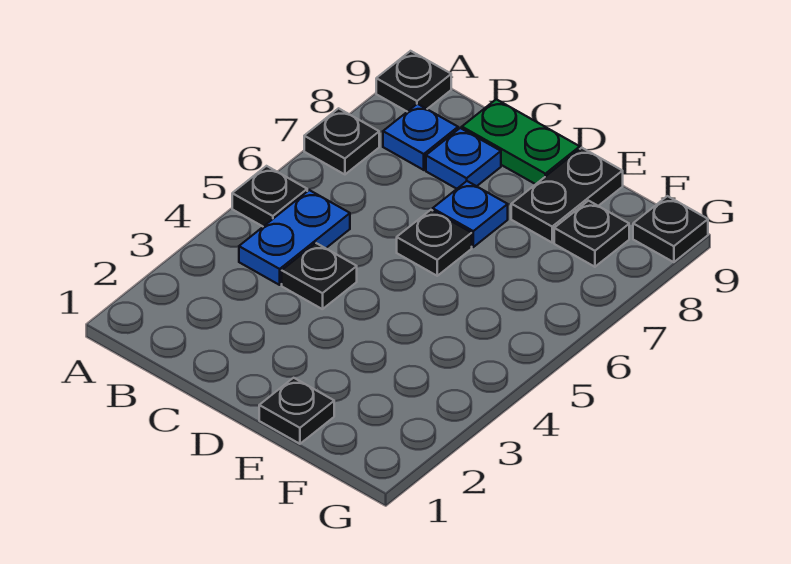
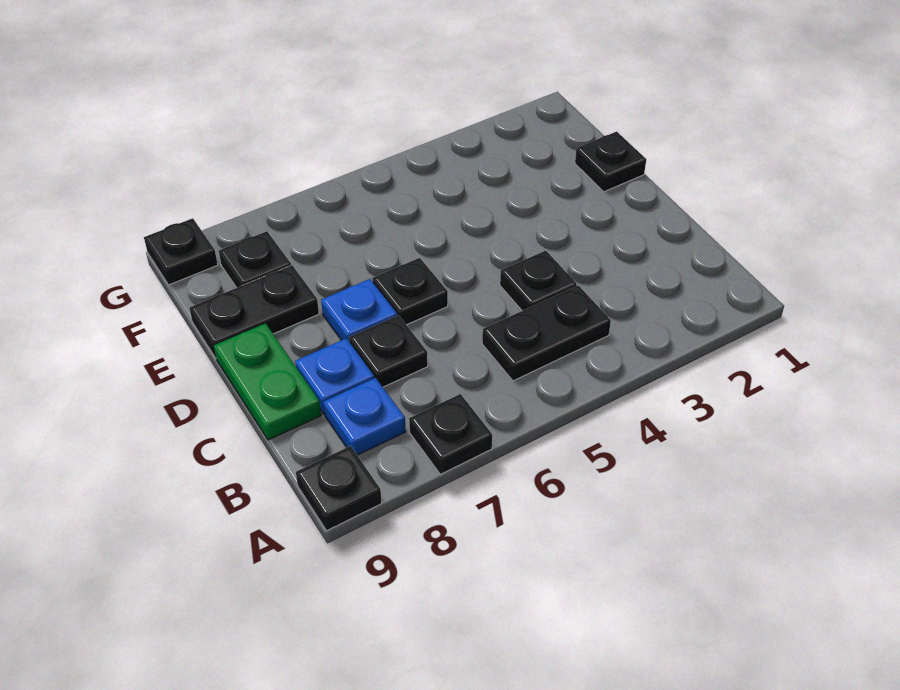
black plate A5 level 1 -> black plate C7 level 1
blue plate B4:B5 level 1 -> black plate B4:B5 level 1

